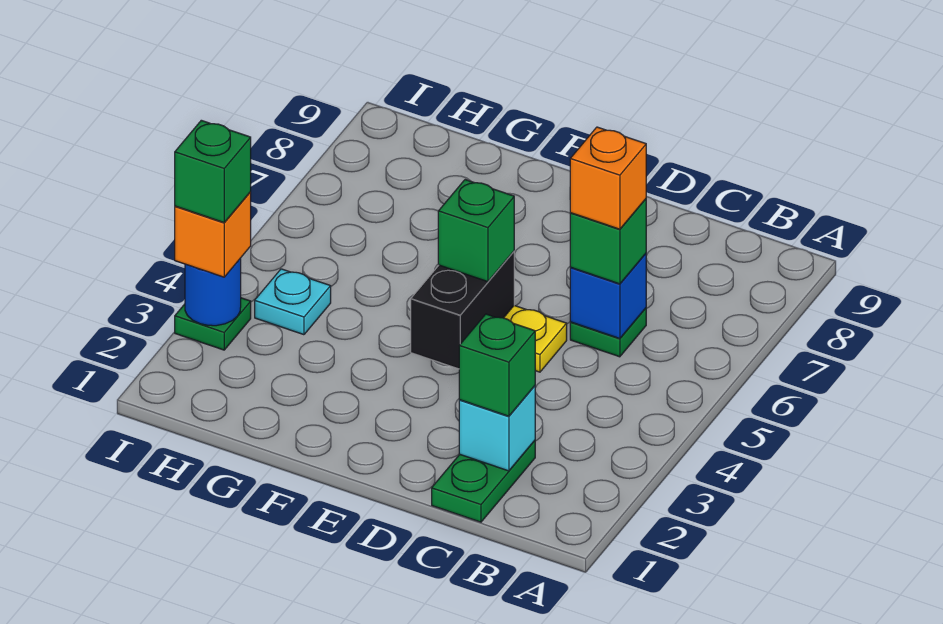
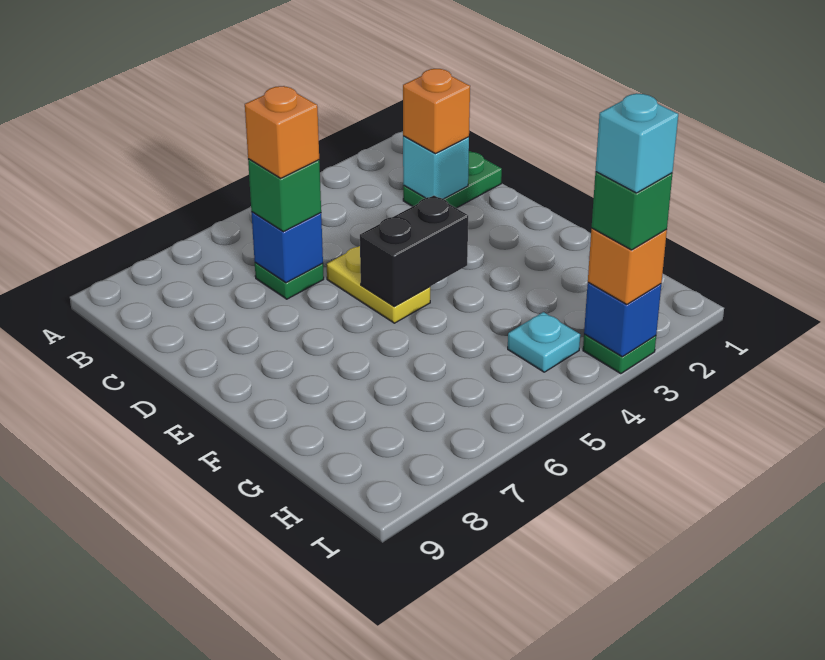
green brick C2 level 3 -> orange brick C2 level 3
green brick E5 level 3 -> none
blue round brick I3 level 2 -> blue brick I3 level 2
none -> cyan brick I3 level 5

